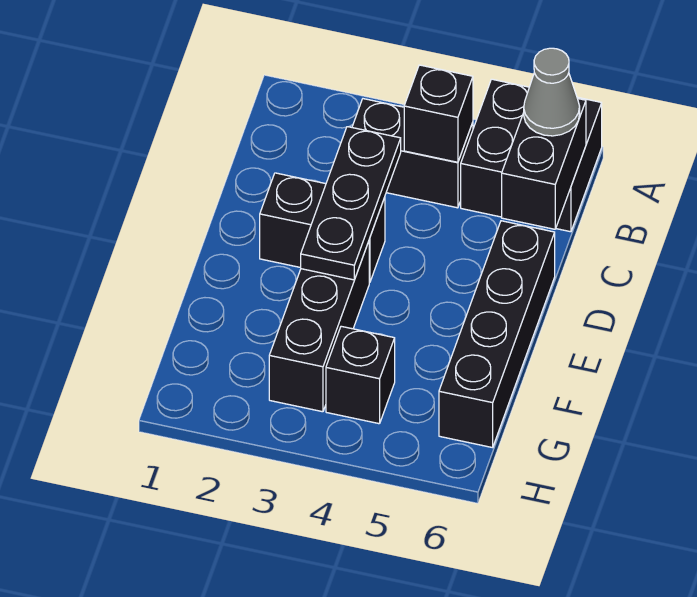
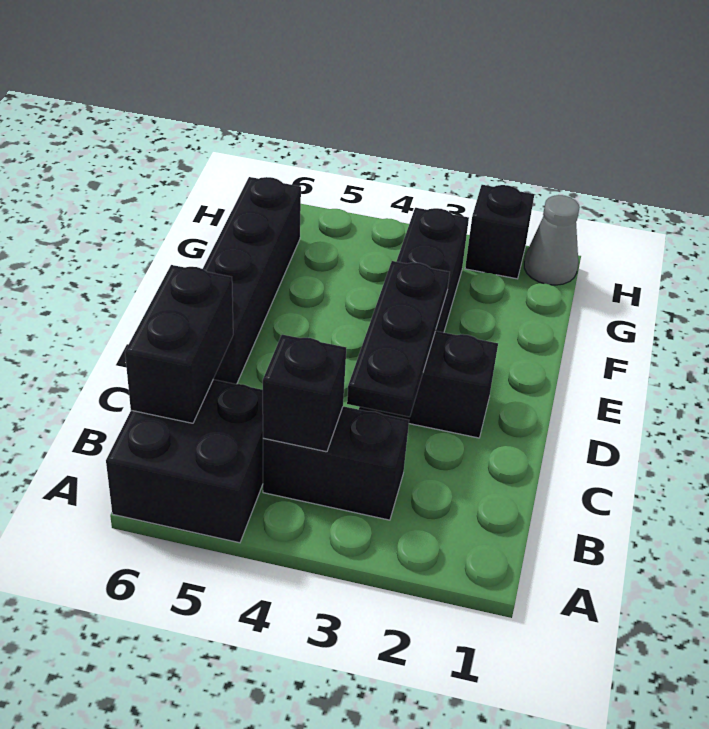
grey cone B6 level 3 -> grey cone H1 level 1
black brick G4 level 1 -> black brick H2 level 1

